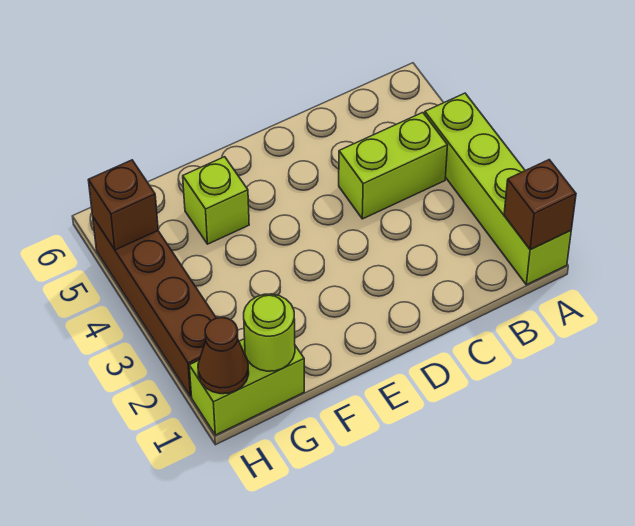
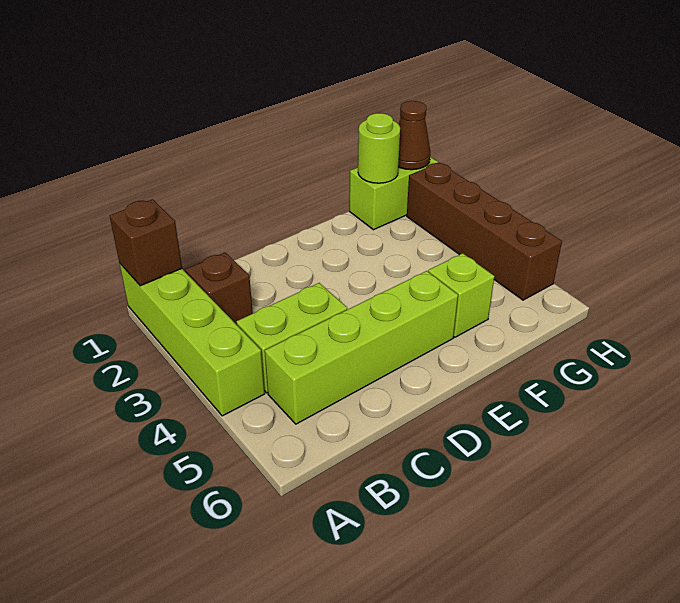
none -> lime brick B5:E5 level 1
brown brick H5 level 2 -> brown brick B2 level 1

